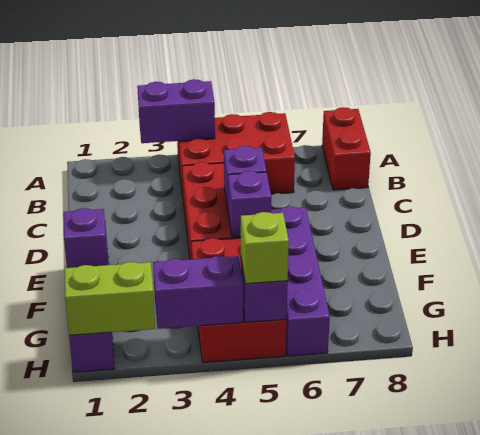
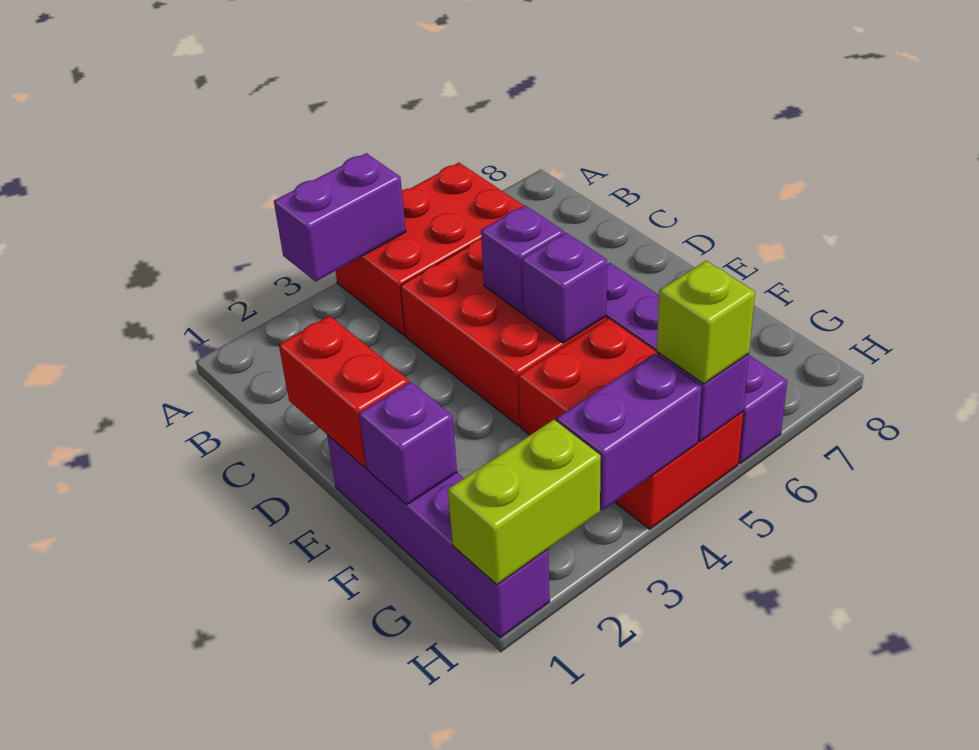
red brick A8:B8 level 1 -> red brick D1:E1 level 2

